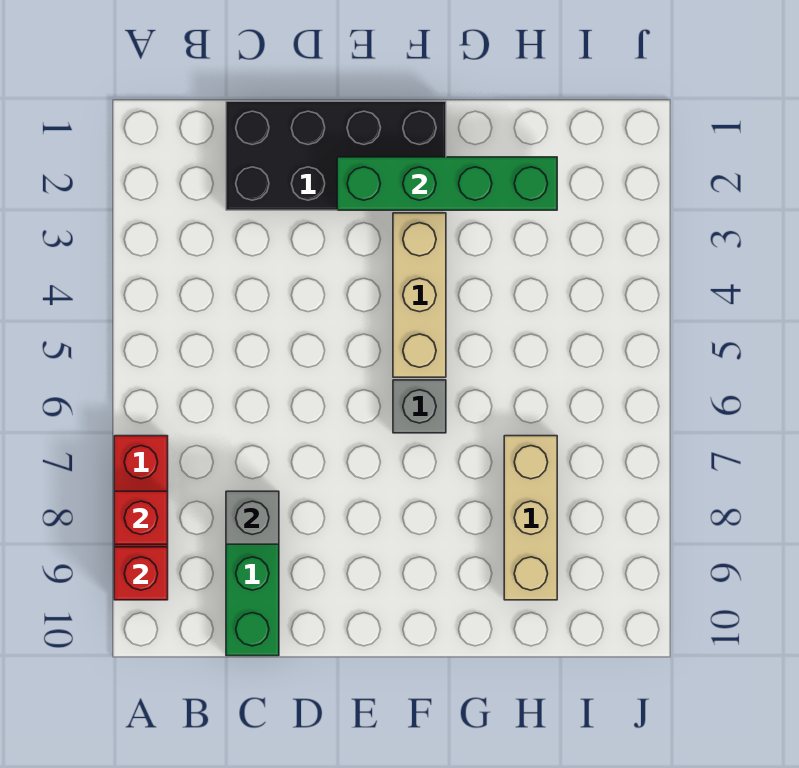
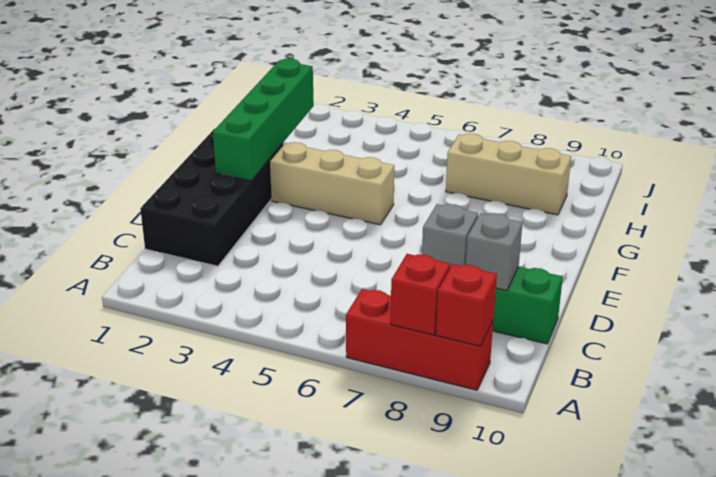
grey brick F6 level 1 -> grey brick C9 level 2

